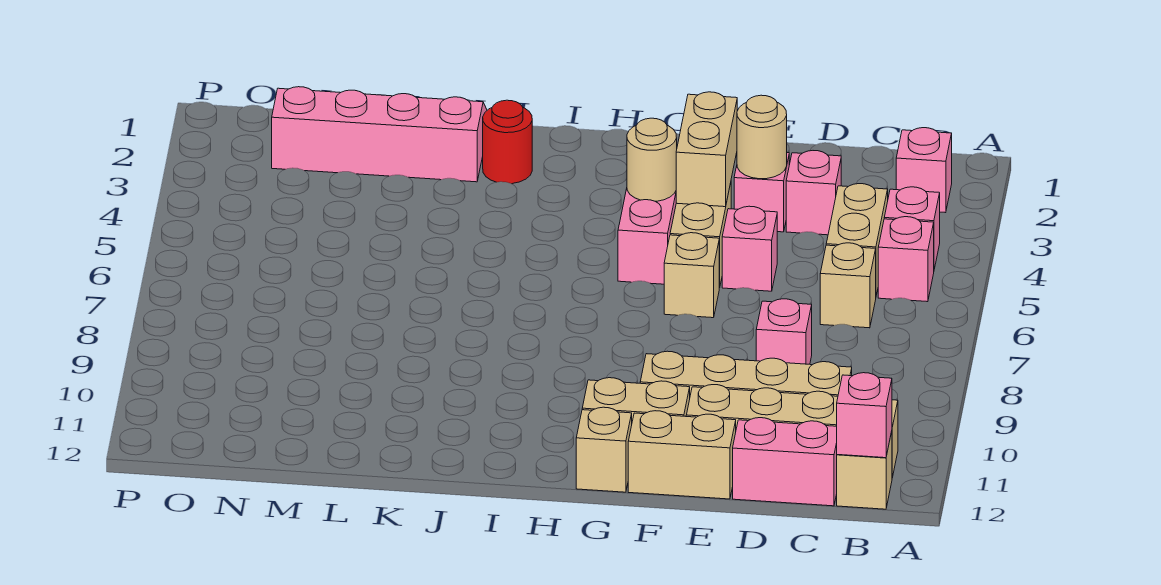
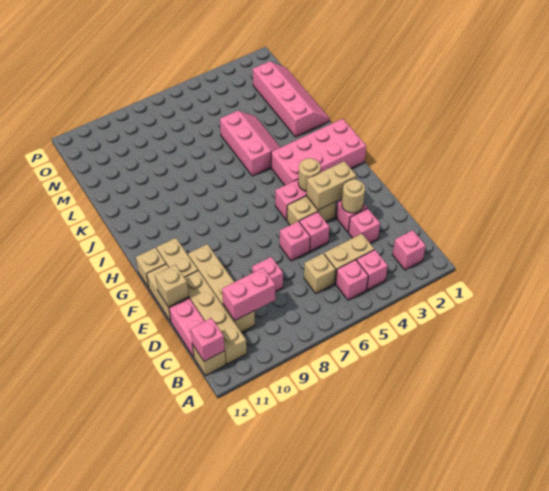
none -> pink brick C9:C10 level 2
none -> pink brick E6 level 1
tan brick F6 level 1 -> tan brick E12 level 2
none -> pink brick H1:I4 level 1
red round brick J2 level 1 -> none
none -> pink slope J4:L5 level 1 top 5

